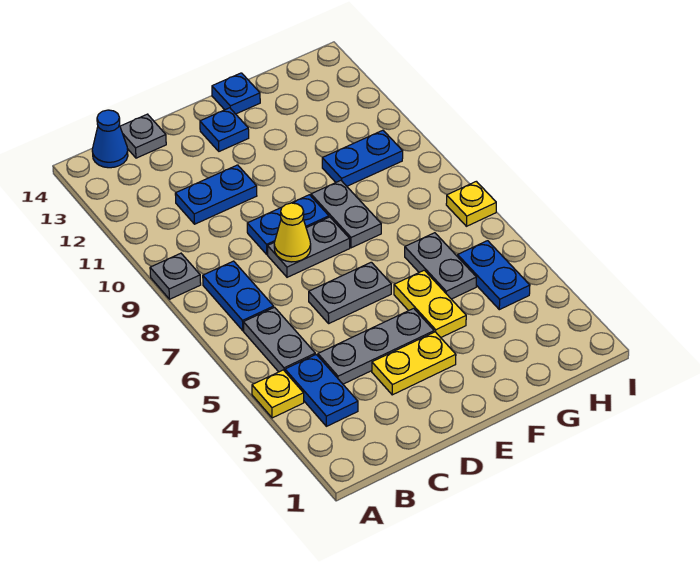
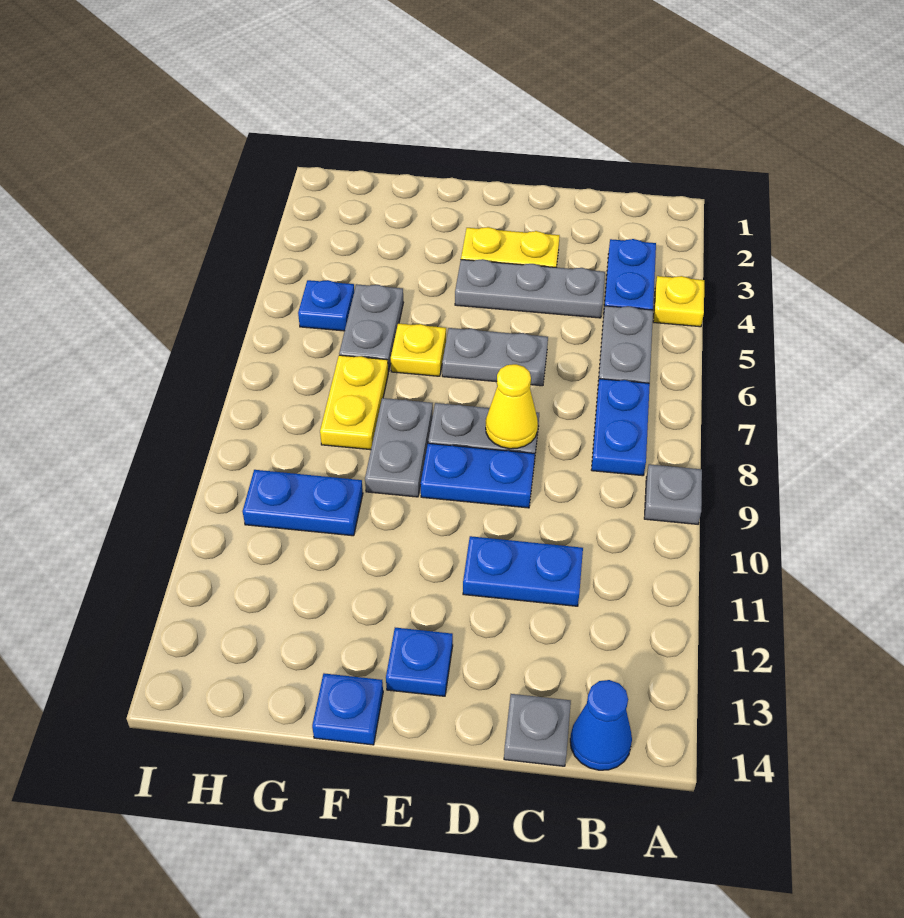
yellow plate F4:F5 level 1 -> yellow plate G7:G8 level 1
blue plate H4:H5 level 1 -> blue plate H5 level 1
yellow plate I7 level 1 -> yellow plate F6 level 1

